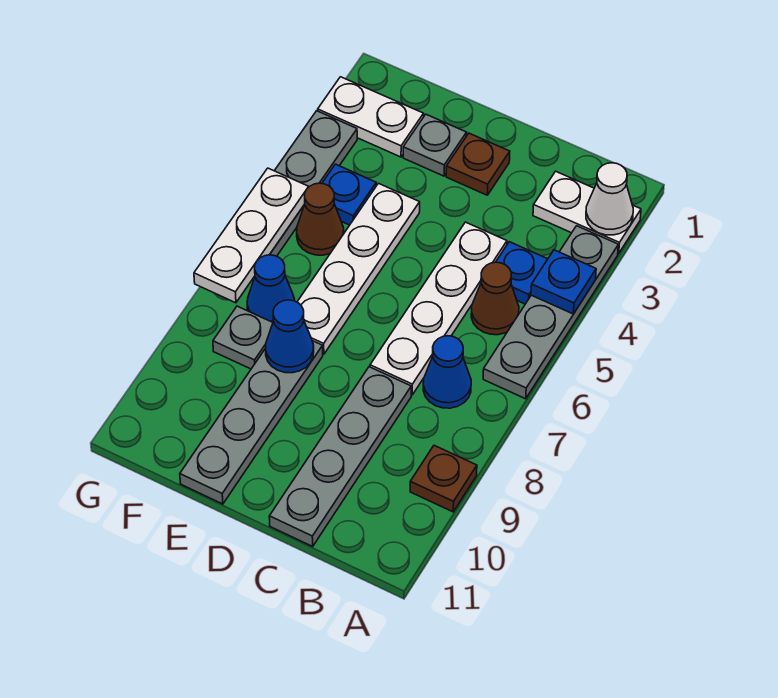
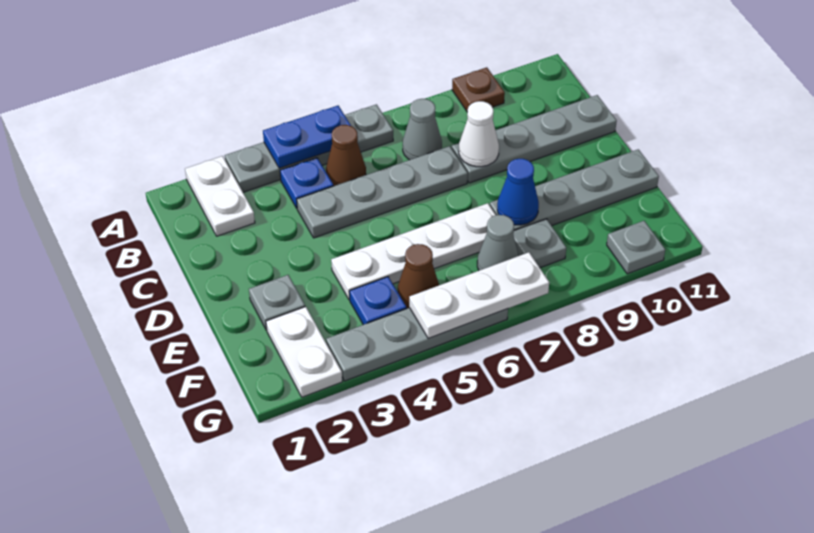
white cone A2 level 2 -> white cone C8 level 2
blue plate A4 level 2 -> blue plate A4:A5 level 2
blue cone B7 level 1 -> grey cone B7 level 1
white plate C4:C7 level 1 -> grey plate C4:C7 level 1
brown plate D2 level 1 -> none
blue cone F7 level 1 -> grey cone F7 level 1
none -> grey plate G10 level 1

